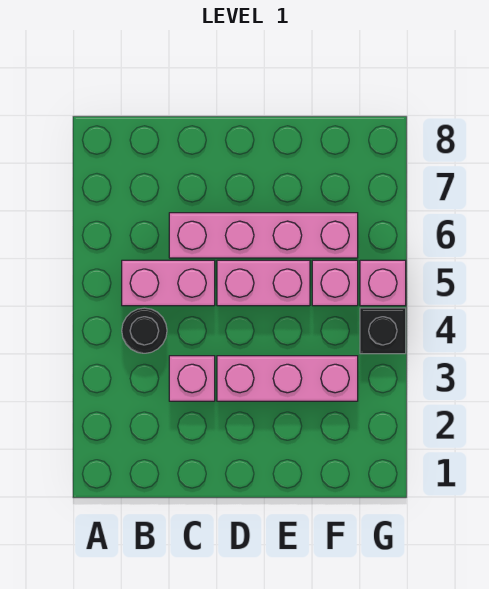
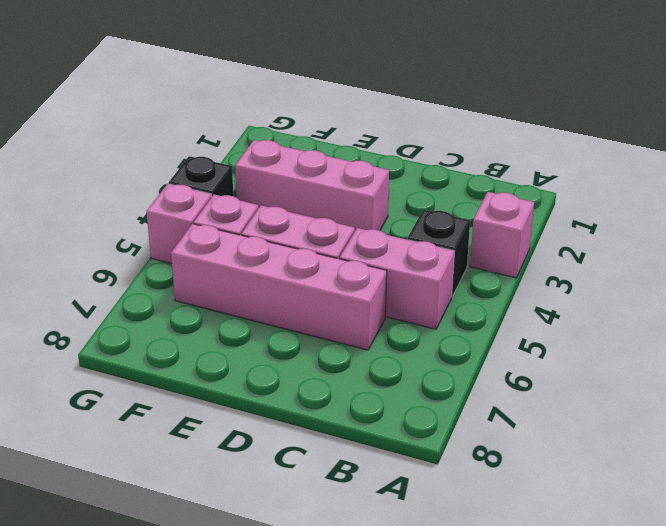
black round brick B4 level 1 -> black brick B4 level 1
pink brick C3 level 1 -> pink brick A3 level 1

